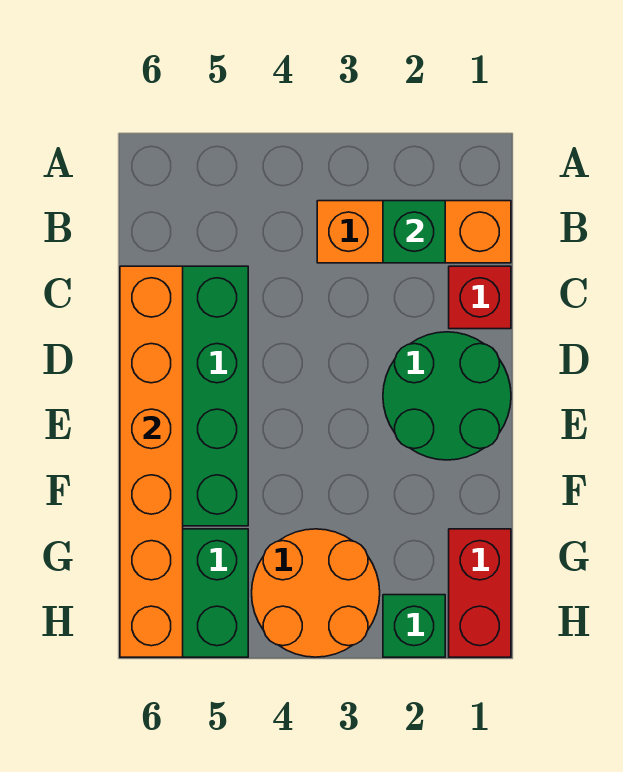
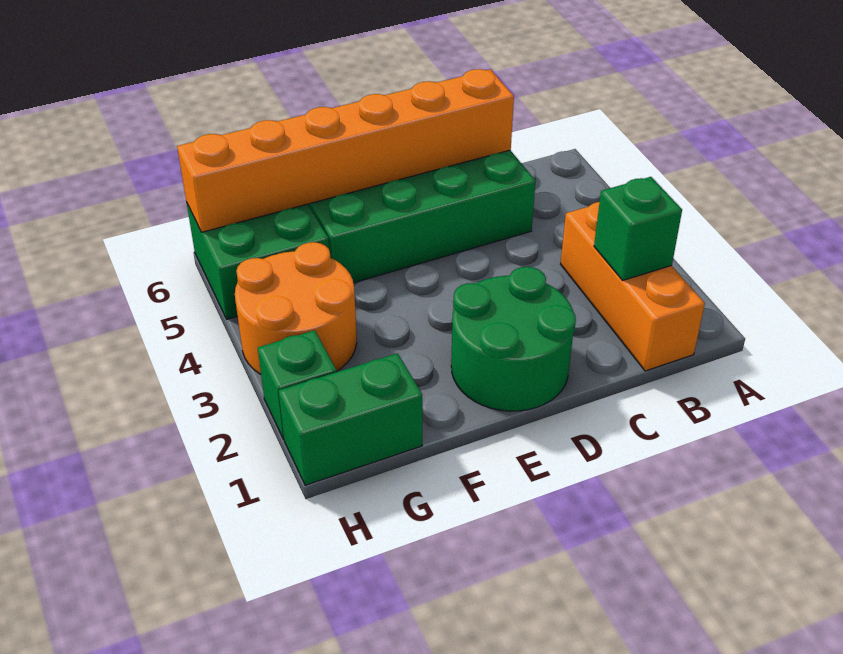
red brick C1 level 1 -> none
red brick G1:H1 level 1 -> green brick G1:H1 level 1

